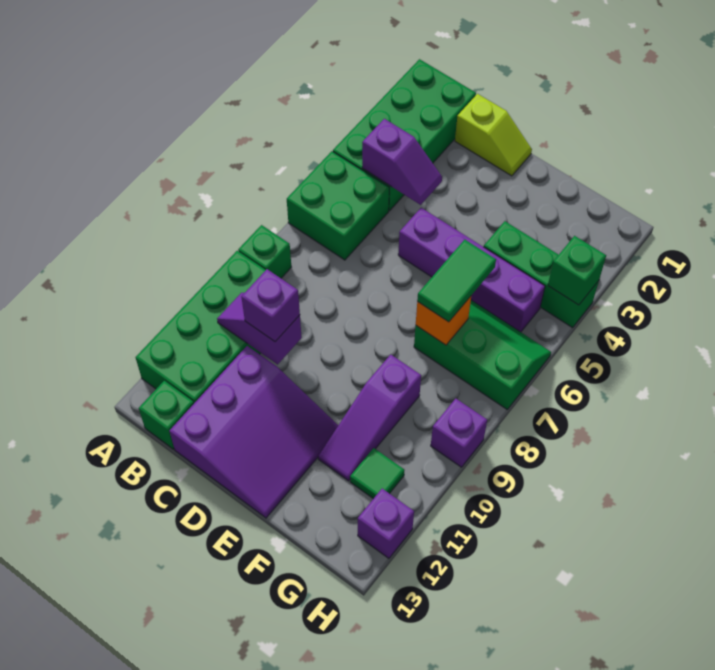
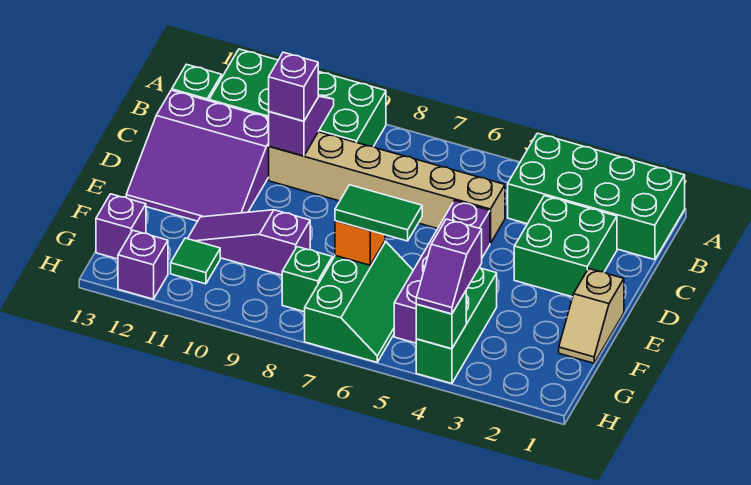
green brick A5:B6 level 1 -> green brick C2:D3 level 1
green brick A8 level 1 -> green brick G8 level 1
purple slope B4:C4 level 2 top B -> purple slope G4:H4 level 3 top G
lime slope C1:D1 level 1 top C -> none
none -> tan brick C5:C10 level 1
none -> tan slope E1:F1 level 1 top E
purple brick H9 level 1 -> purple brick G13 level 1

